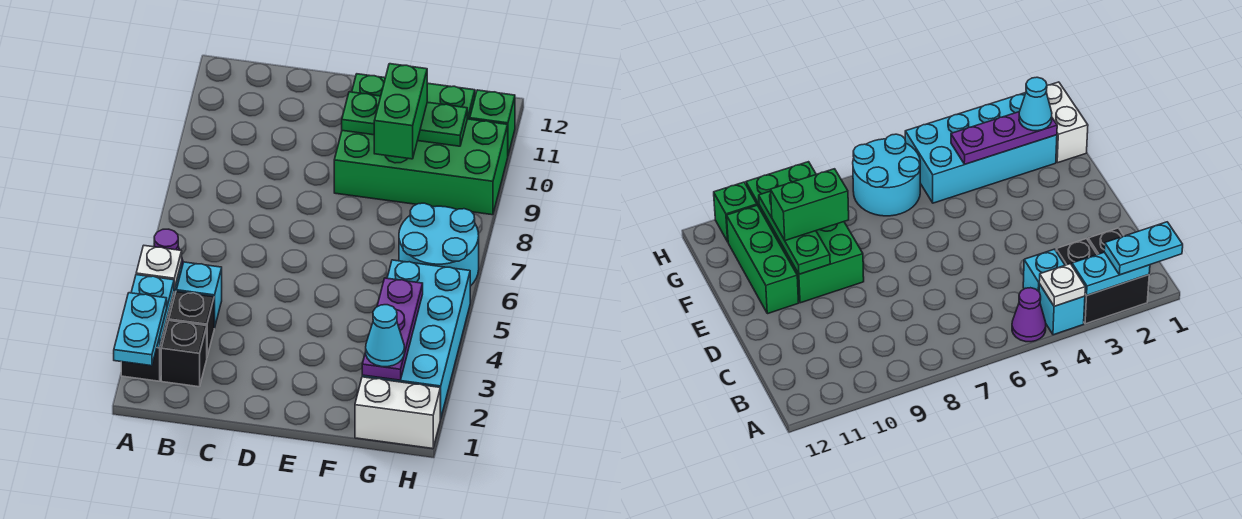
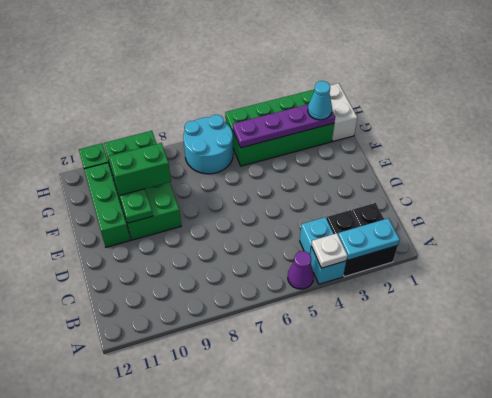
cyan plate A1:A2 level 3 -> none
cyan brick G2:H5 level 1 -> green brick G2:H5 level 1
purple plate G2:G4 level 2 -> purple plate G2:G5 level 2

